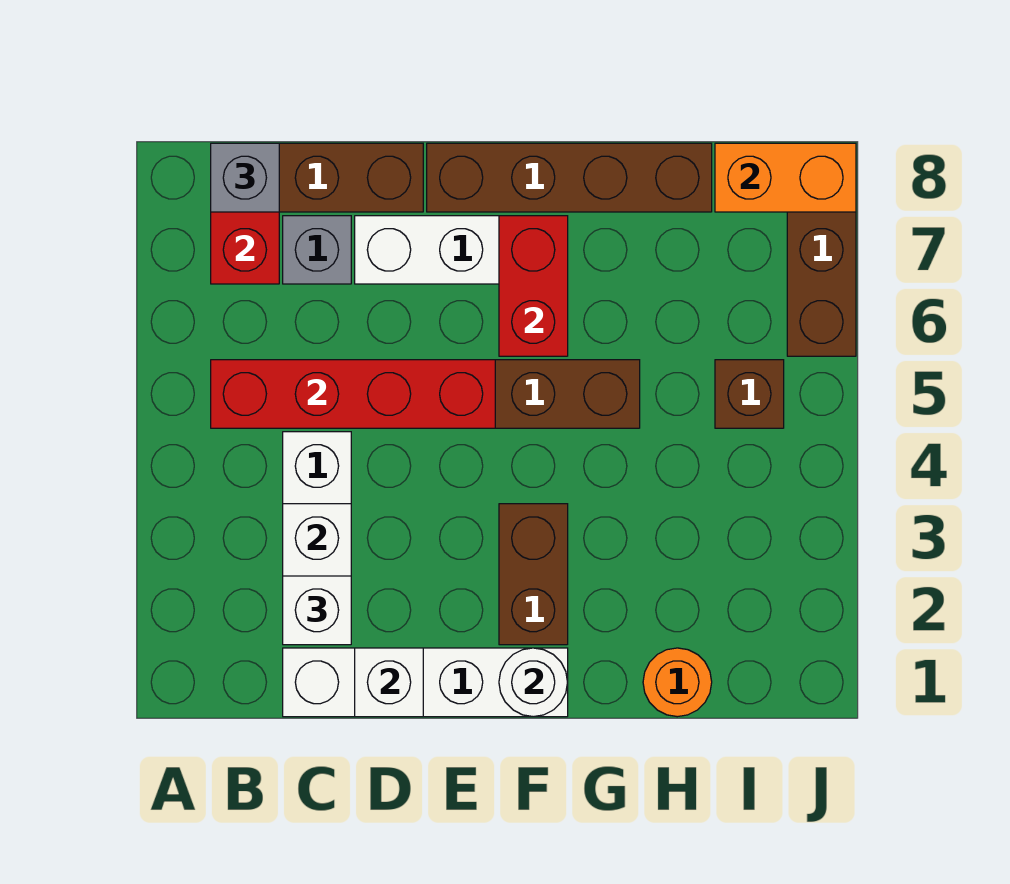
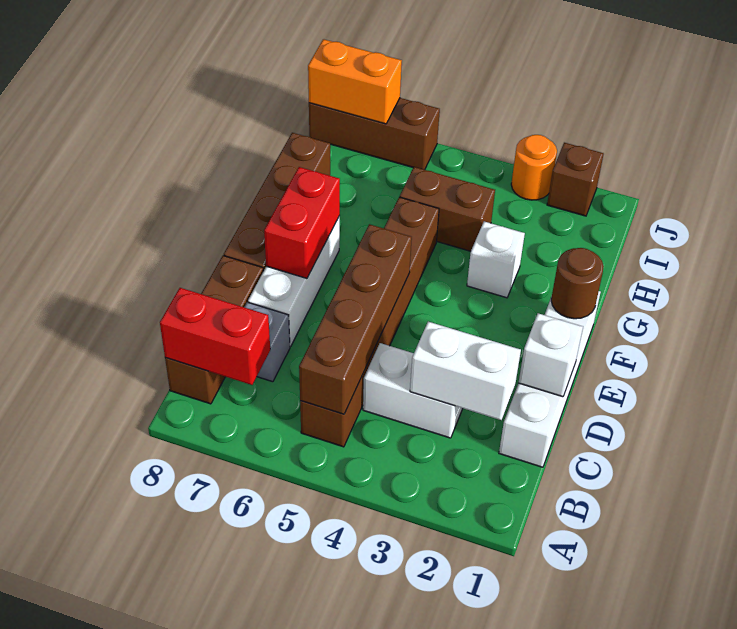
red brick B5:E5 level 2 -> brown brick B5:E5 level 2
grey brick B8 level 3 -> none
white brick C2 level 3 -> white brick G3 level 1
white round brick F1 level 2 -> brown round brick F1 level 2
brown brick F2:F3 level 1 -> brown brick H4:H5 level 1
red brick F6:F7 level 2 -> red brick E7:F7 level 2
orange round brick H1 level 1 -> orange round brick J3 level 1
brown brick I5 level 1 -> brown brick J2 level 1
orange brick I8:J8 level 2 -> orange brick J7:J8 level 2

